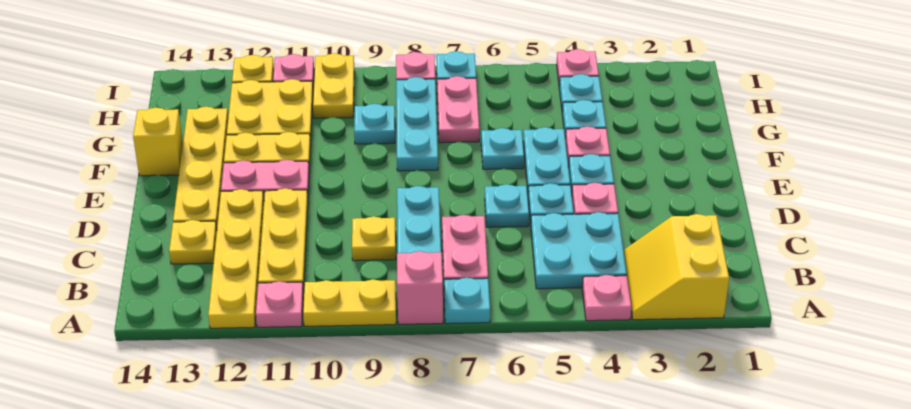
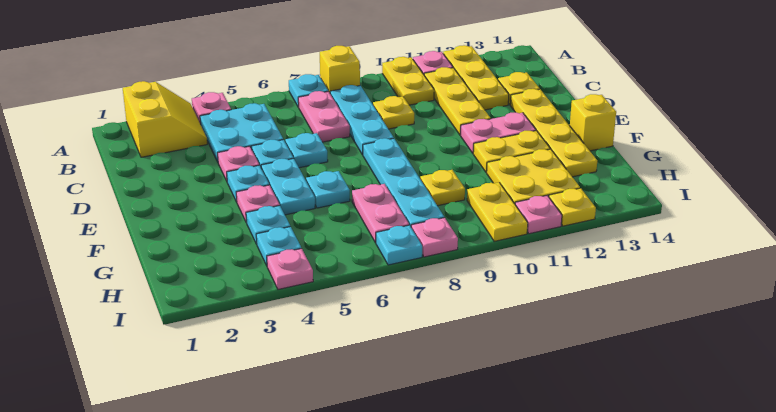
pink brick A8 level 1 -> yellow brick A8 level 1
yellow plate A9:A10 level 1 -> yellow plate A10:B10 level 1
yellow plate A12:D12 level 1 -> yellow plate A12:C12 level 1
cyan plate F8:H8 level 1 -> cyan plate E8:H8 level 1
cyan plate G9 level 1 -> yellow plate G9 level 1

